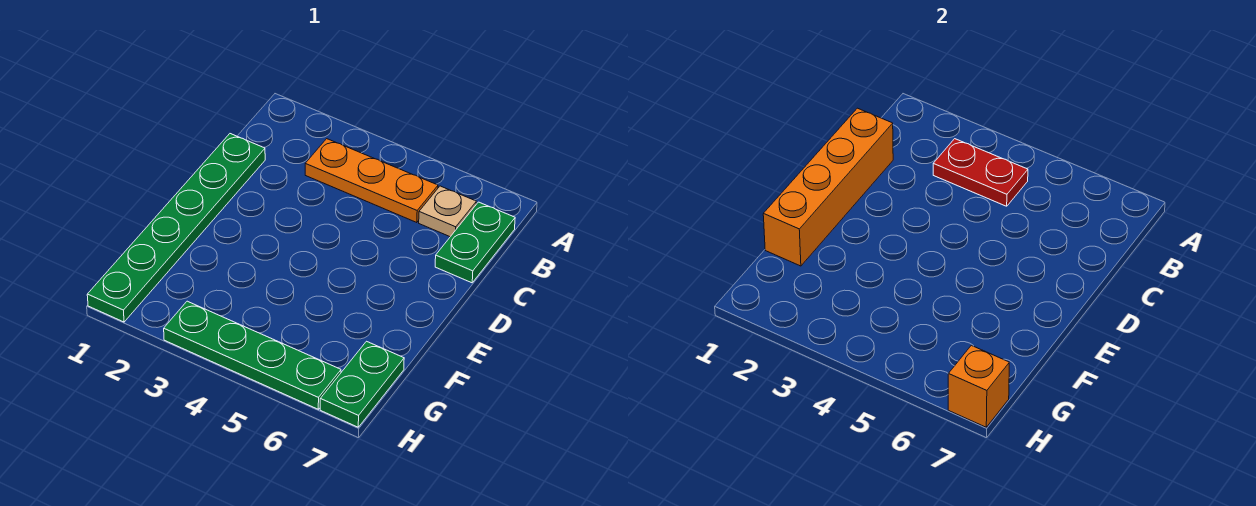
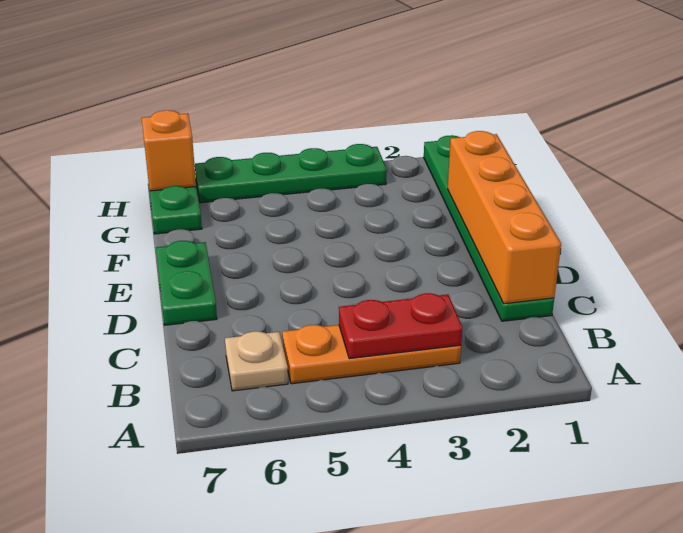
green plate B7:C7 level 1 -> green plate D7:E7 level 1

